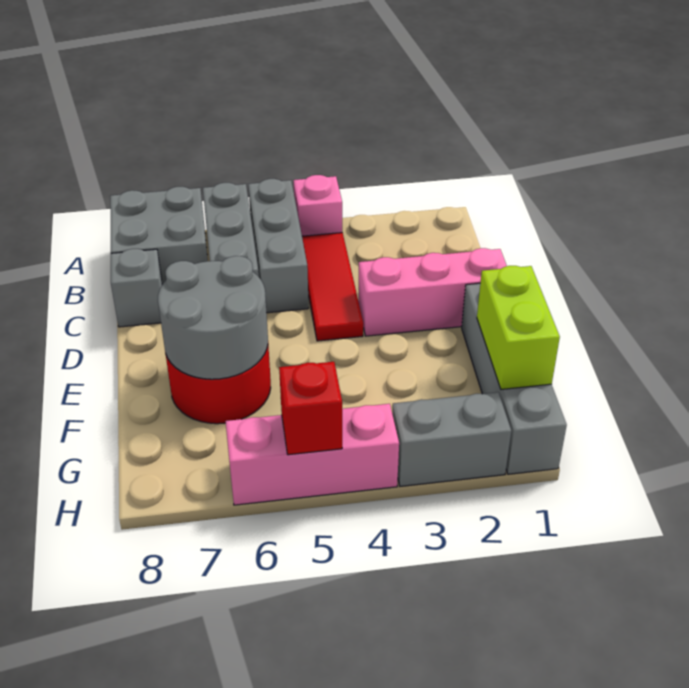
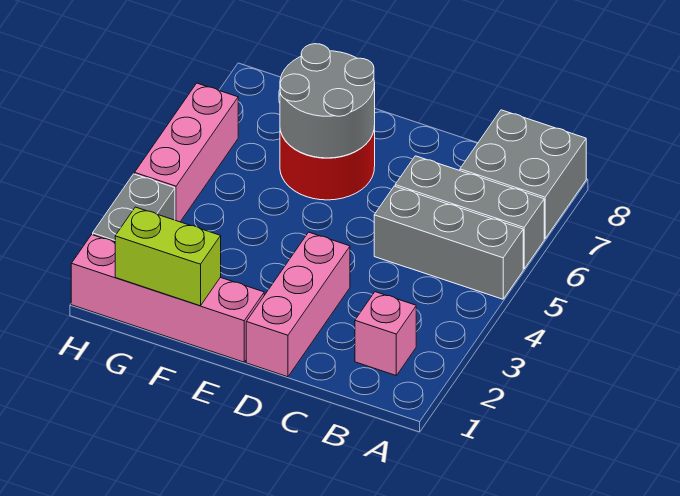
pink brick A4 level 1 -> pink brick B2 level 1
red tile B4:D4 level 1 -> none
grey brick C8 level 1 -> none
grey brick E1:H1 level 1 -> pink brick E1:H1 level 1
red brick H5 level 2 -> none

